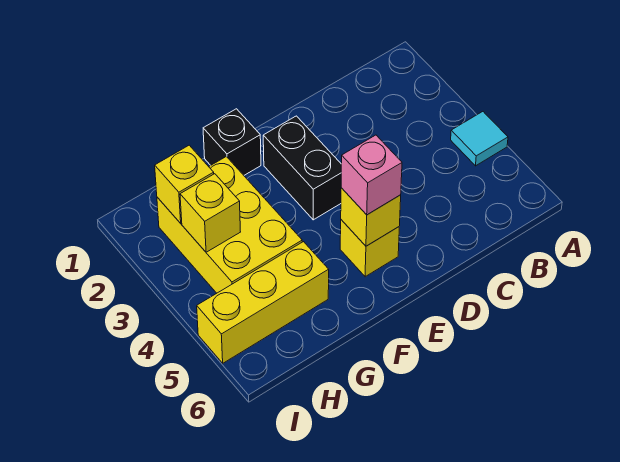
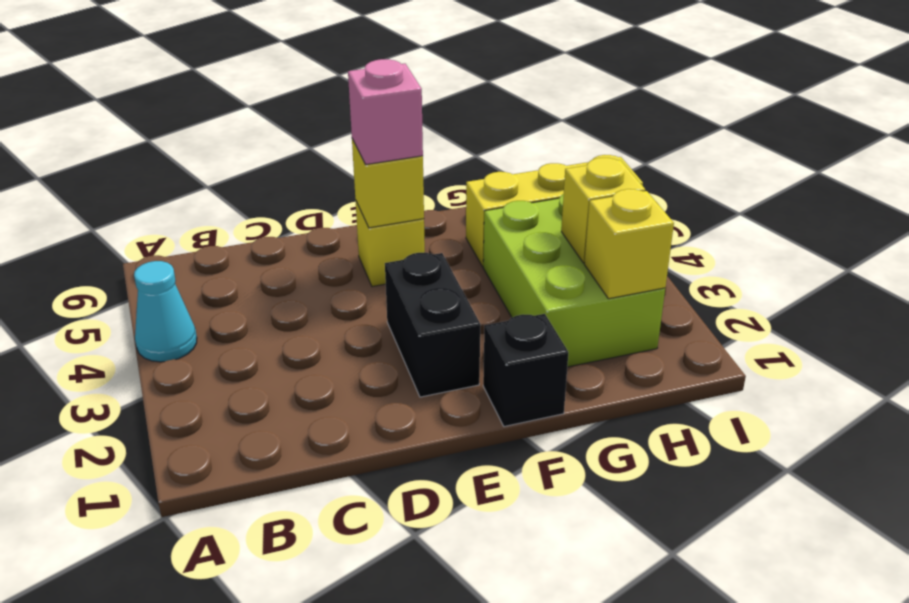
cyan tile A4 level 1 -> cyan cone A4 level 1
yellow brick G2:H4 level 1 -> lime brick G2:H4 level 1

